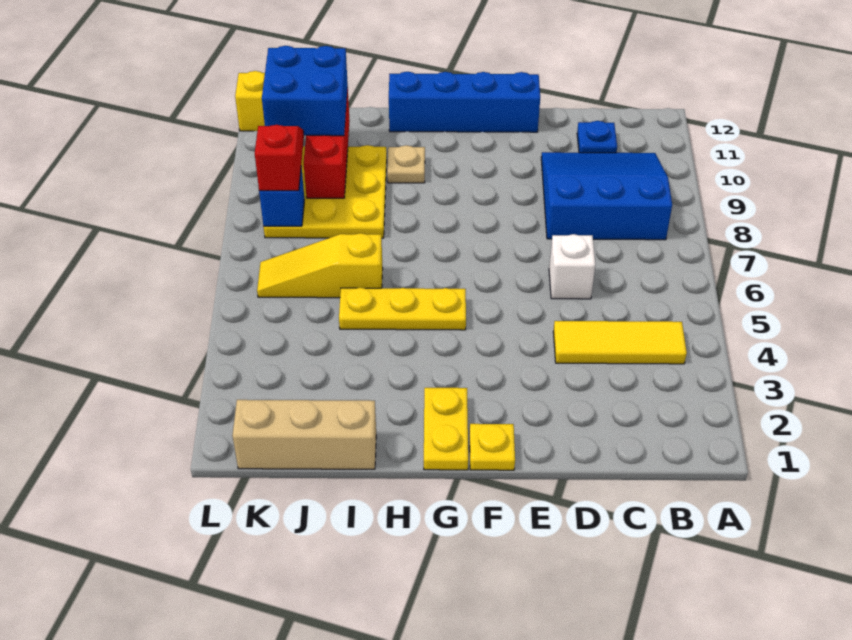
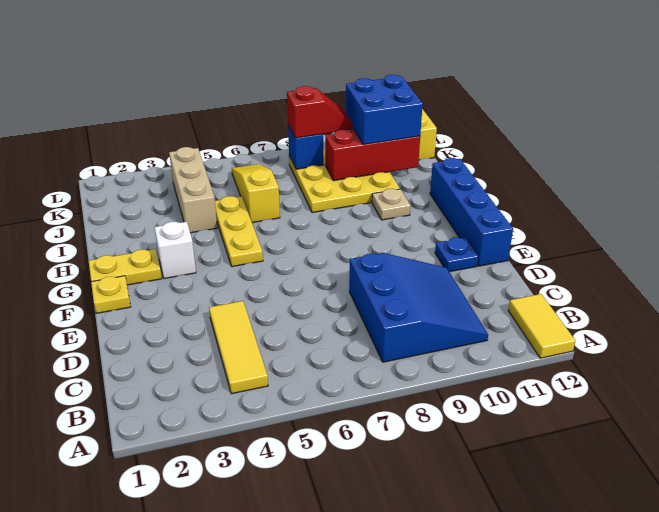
none -> yellow tile A12:B12 level 1
blue plate C11 level 1 -> blue plate E11 level 1
white brick D6 level 1 -> white brick G3 level 1
tan brick I1:K1 level 1 -> tan brick I4:K4 level 1

